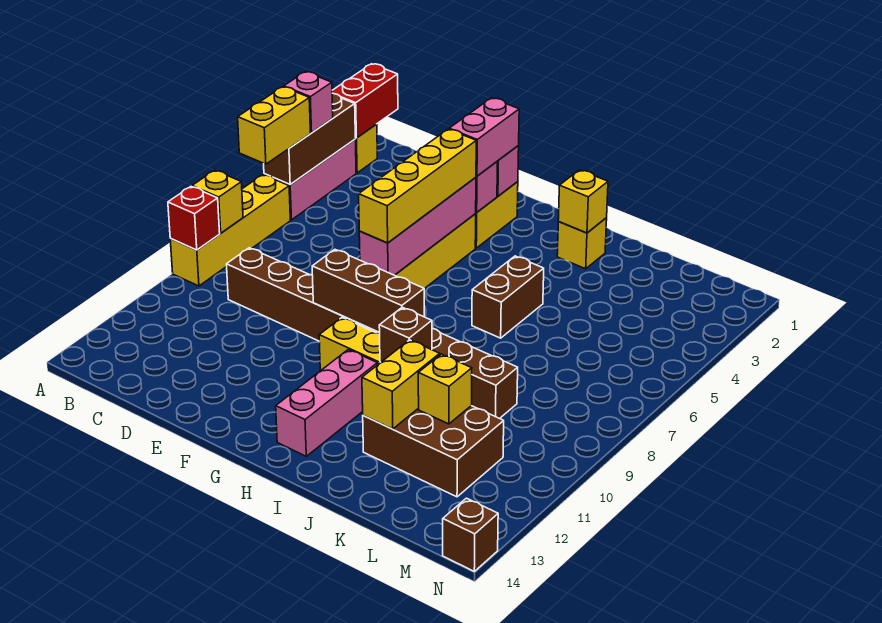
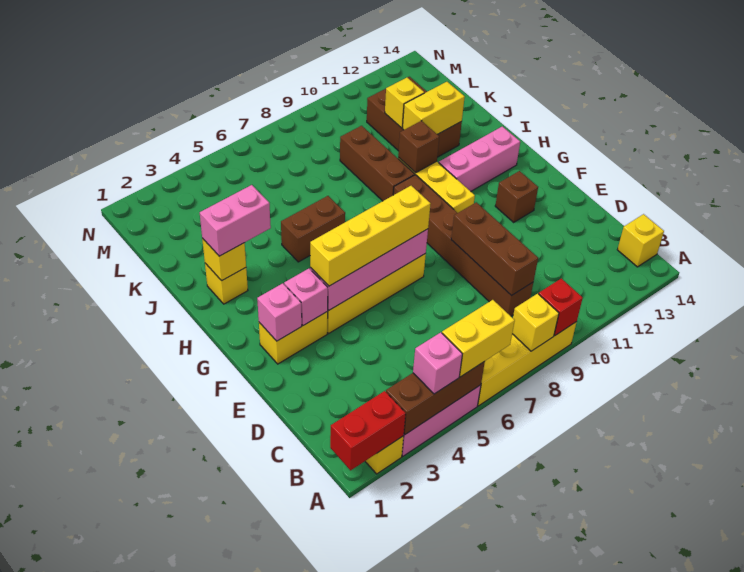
none -> yellow brick B14 level 1
pink brick F2:F3 level 3 -> pink brick I2:I3 level 3
brown brick F9:H9 level 2 -> brown brick C9:E9 level 2
brown brick N14 level 1 -> brown brick F12 level 1

